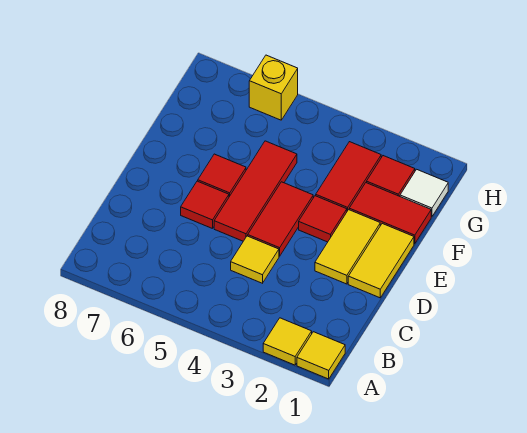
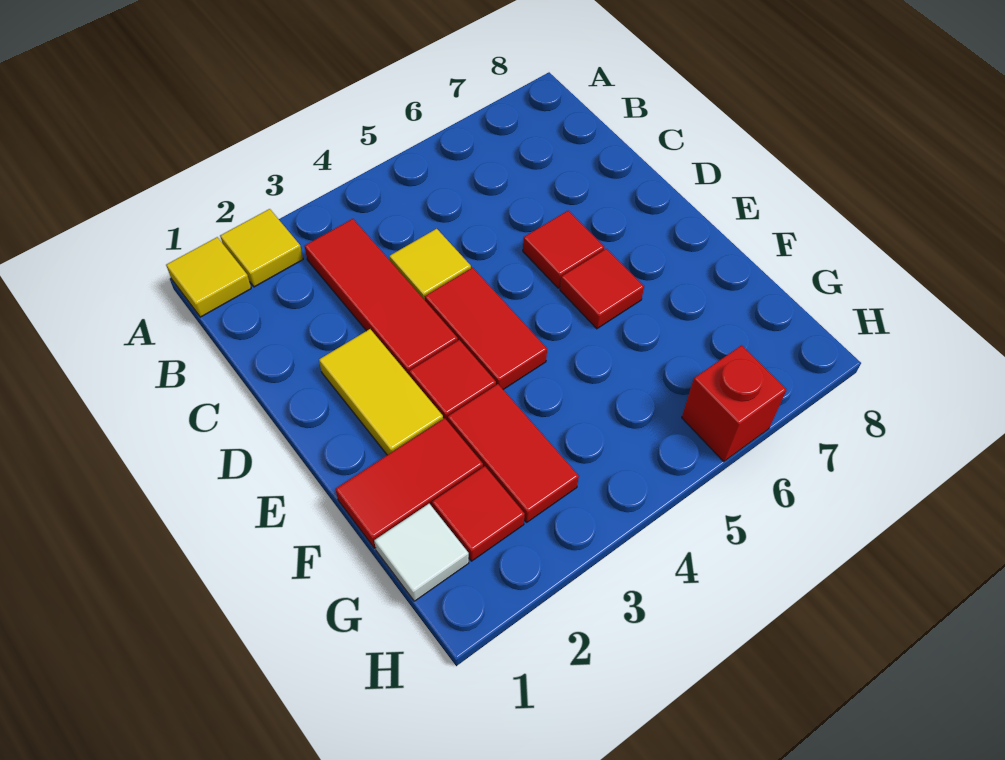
yellow tile D1:E1 level 1 -> none
red tile D5:F5 level 1 -> red tile B3:D3 level 1
yellow brick H6 level 1 -> red brick H6 level 1

